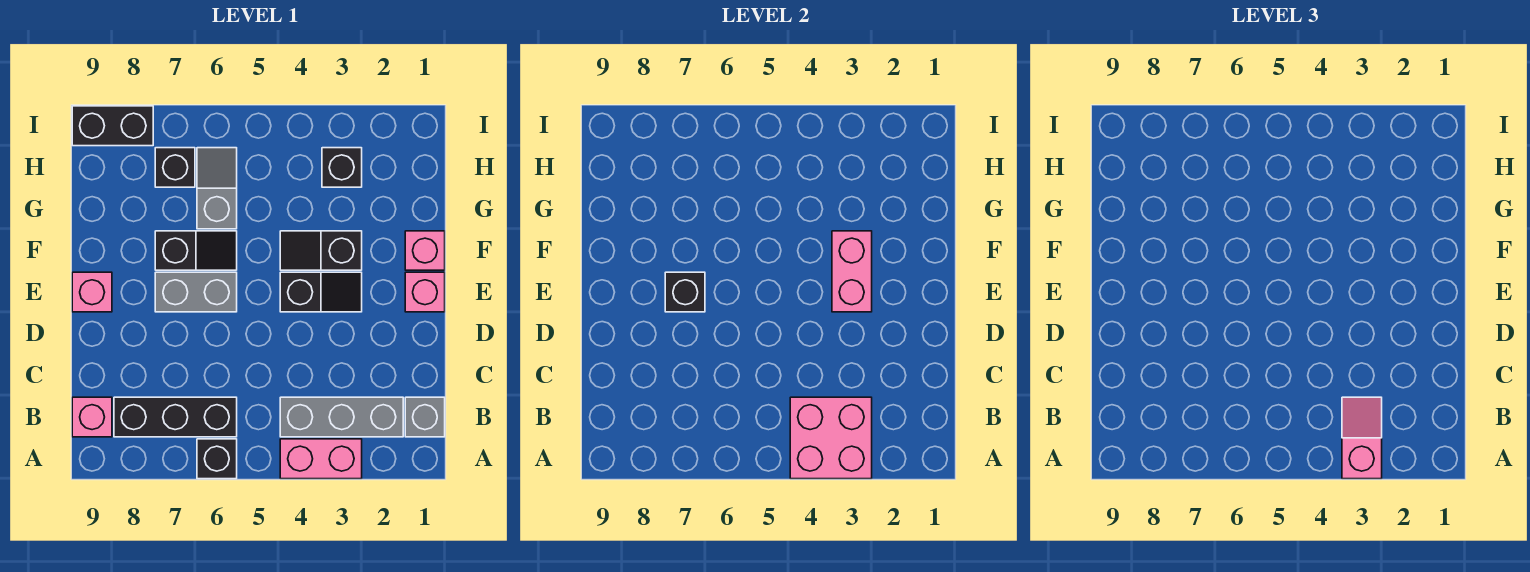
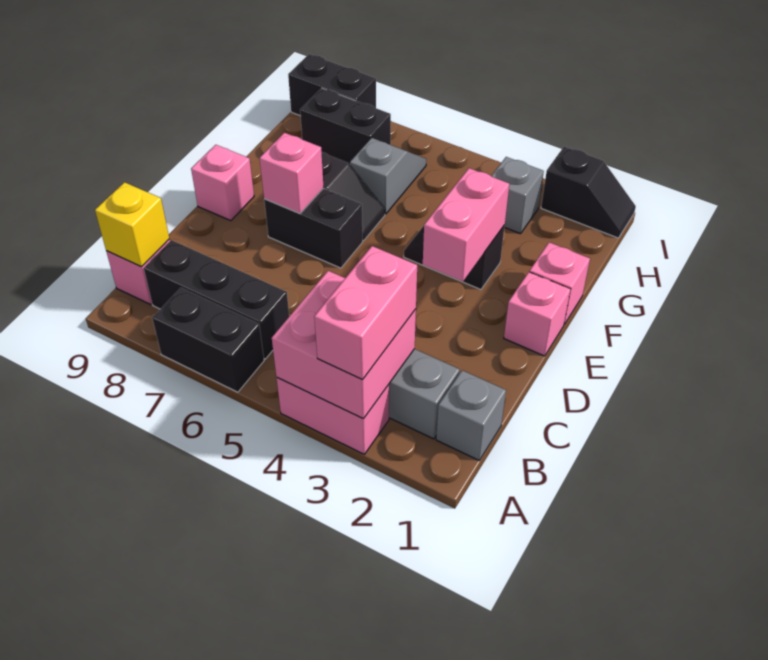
pink slope A3:B3 level 3 top A -> pink brick A3:B3 level 3
black brick A6 level 1 -> black brick A6:A7 level 1
none -> yellow brick B9 level 2
black slope E3:E4 level 1 top 4 -> black slope I1:I2 level 1 top 2
grey brick E6:E7 level 1 -> black brick E6:E7 level 1
black brick E7 level 2 -> pink brick E7 level 2
black brick H3 level 1 -> grey brick H3 level 1
black brick H7 level 1 -> black brick H7:H8 level 1

